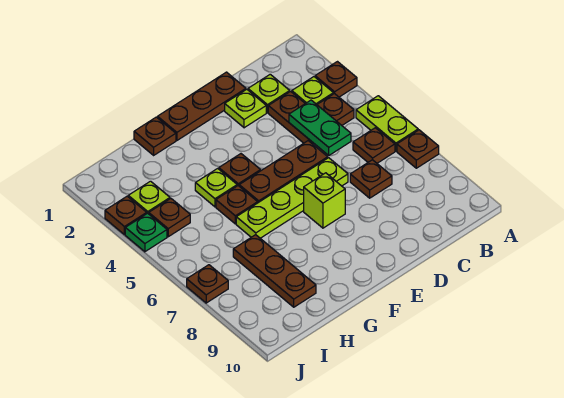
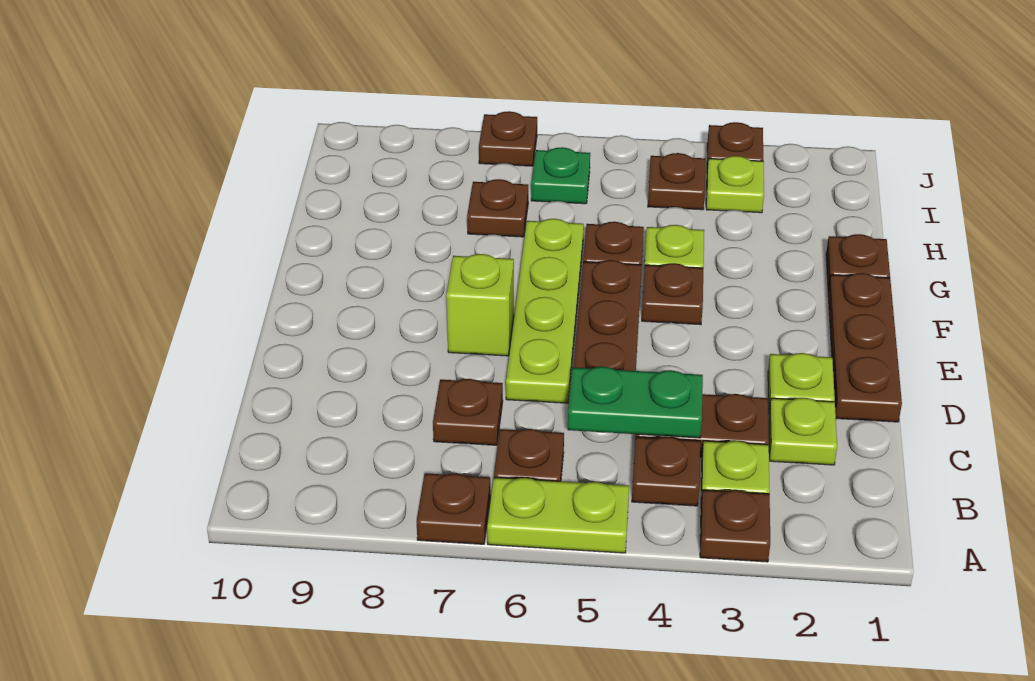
brown plate H7:H9 level 1 -> brown plate H7 level 1
green plate J4 level 1 -> green plate I6 level 1

